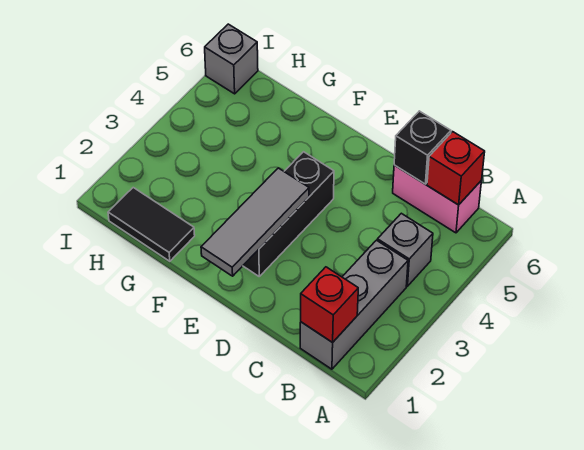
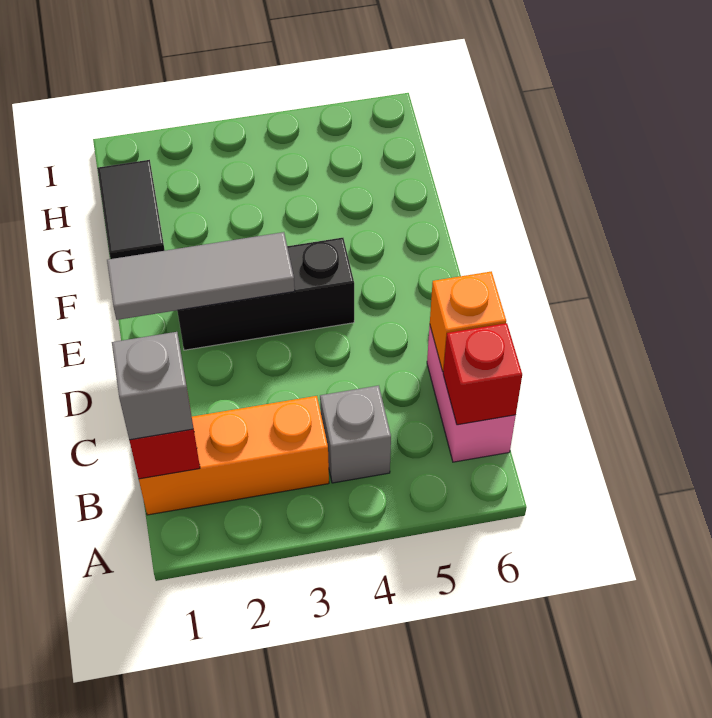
grey brick B1:B3 level 1 -> orange brick B1:B3 level 1
black brick C6 level 2 -> orange brick C6 level 2
grey brick I6 level 1 -> grey brick B1 level 3

